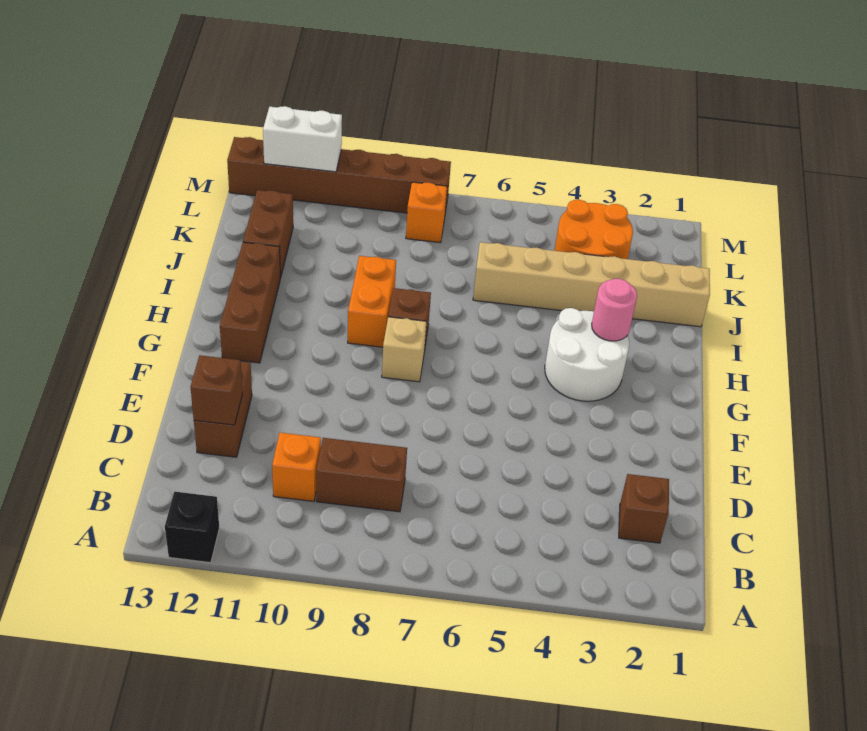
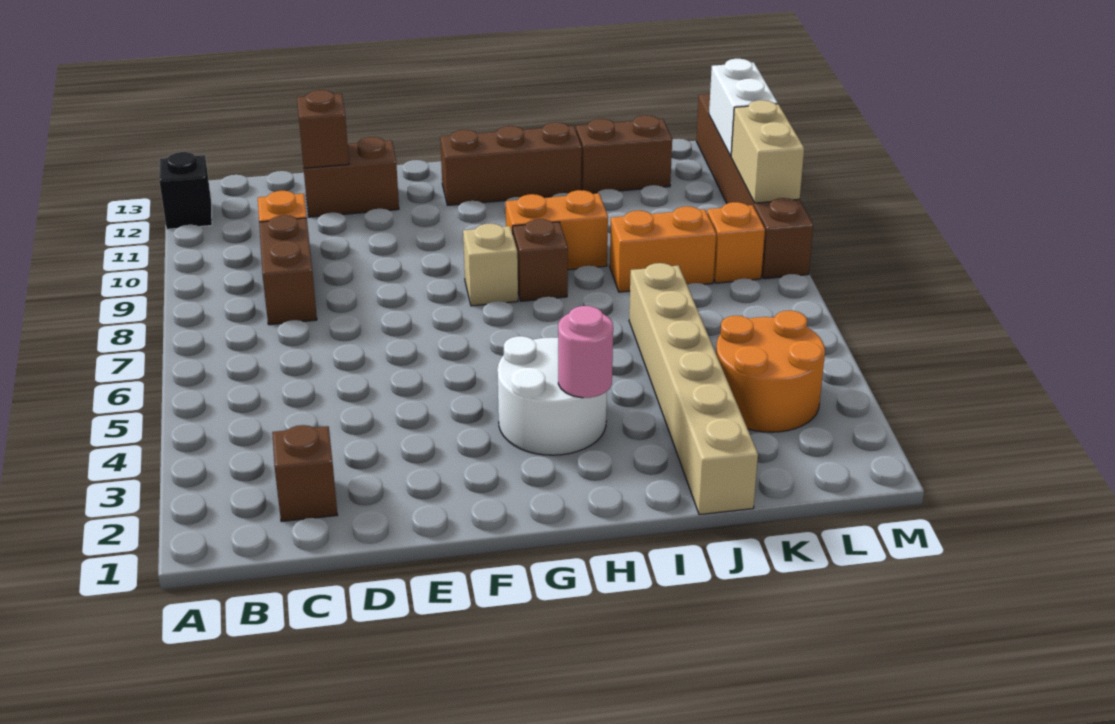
none -> orange brick J8:K8 level 1
none -> tan brick M9:M10 level 2

